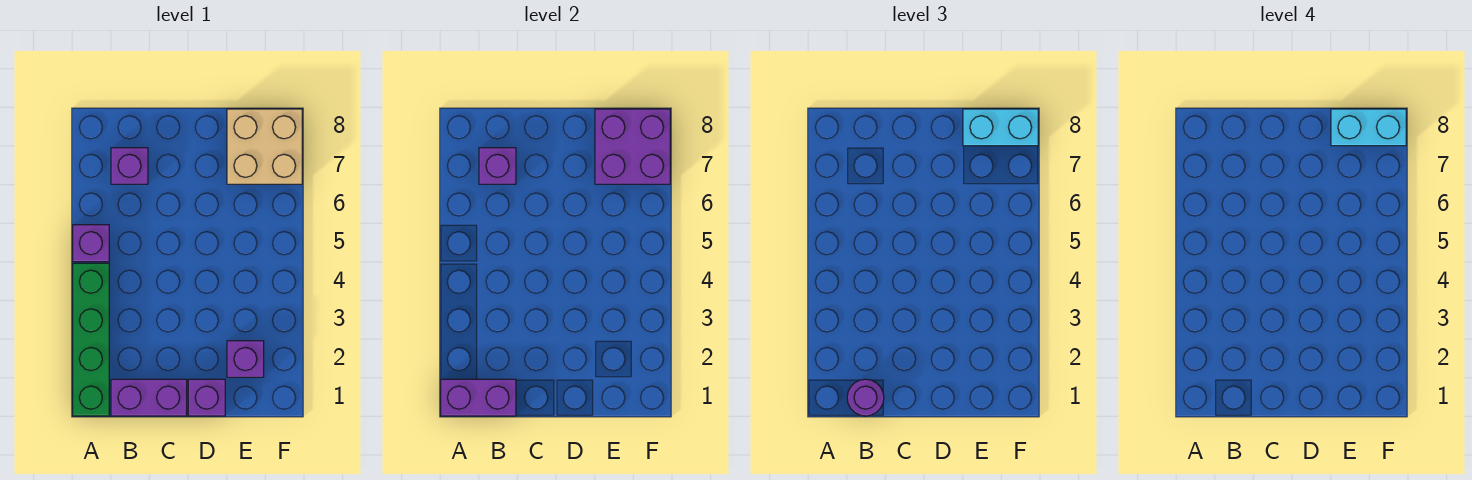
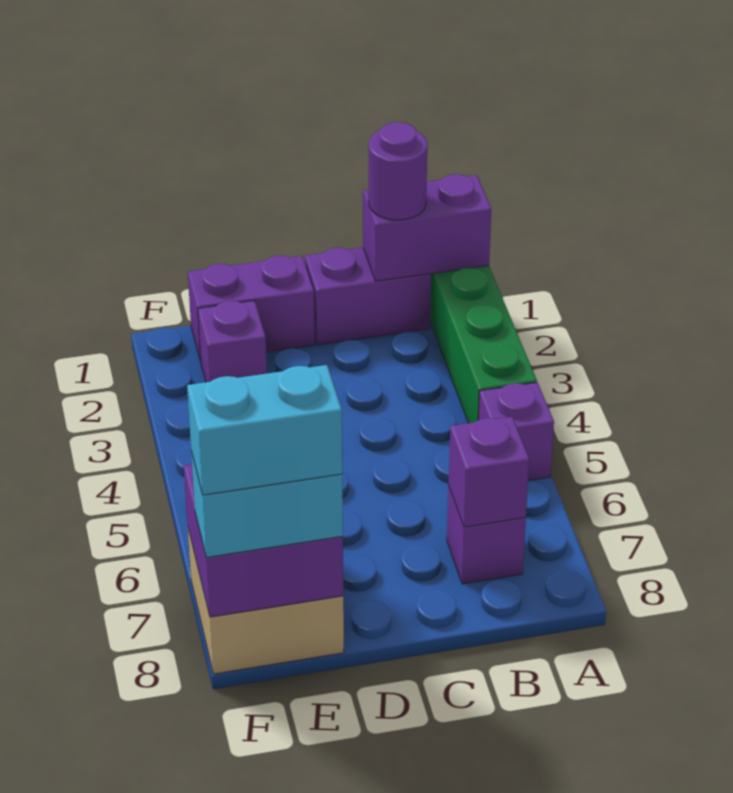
purple brick D1 level 1 -> purple brick D1:E1 level 1

